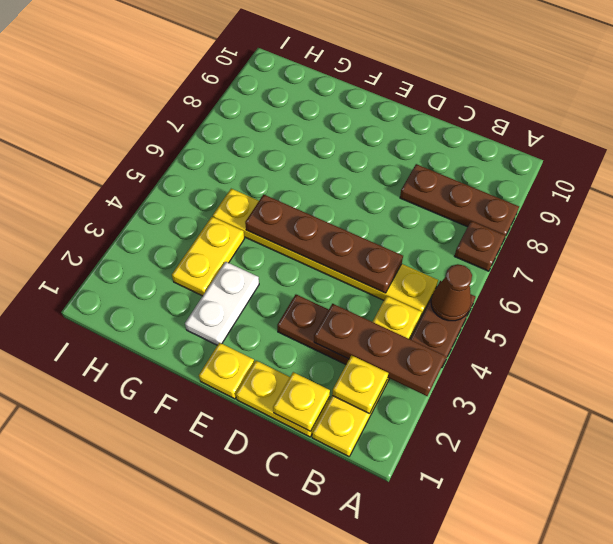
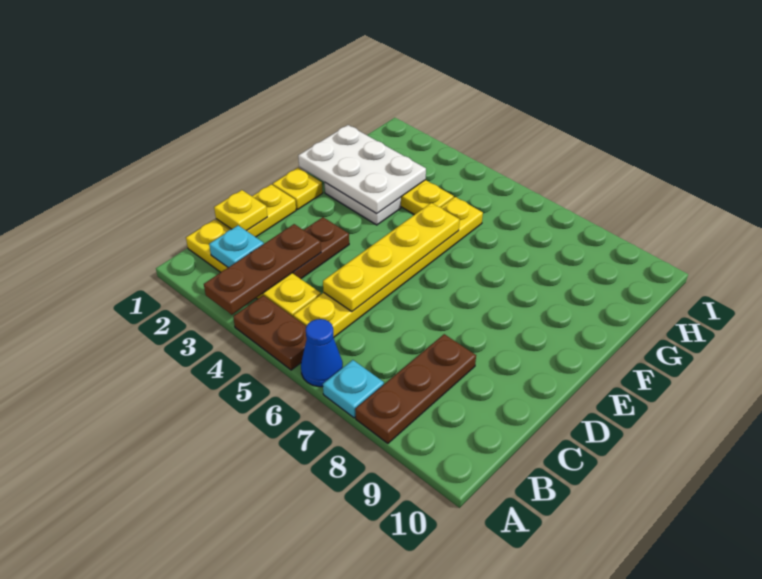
brown cone A5 level 2 -> none
none -> blue cone A6 level 1
brown plate A7 level 1 -> cyan plate A7 level 1
yellow plate B2 level 2 -> cyan plate B2 level 2
brown plate C5:F5 level 2 -> yellow plate C5:F5 level 2
none -> white plate F1:G3 level 2

